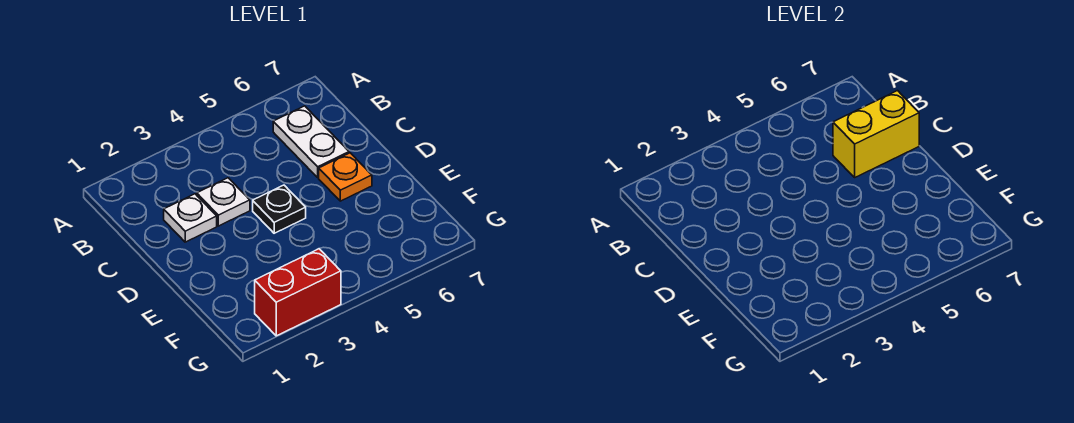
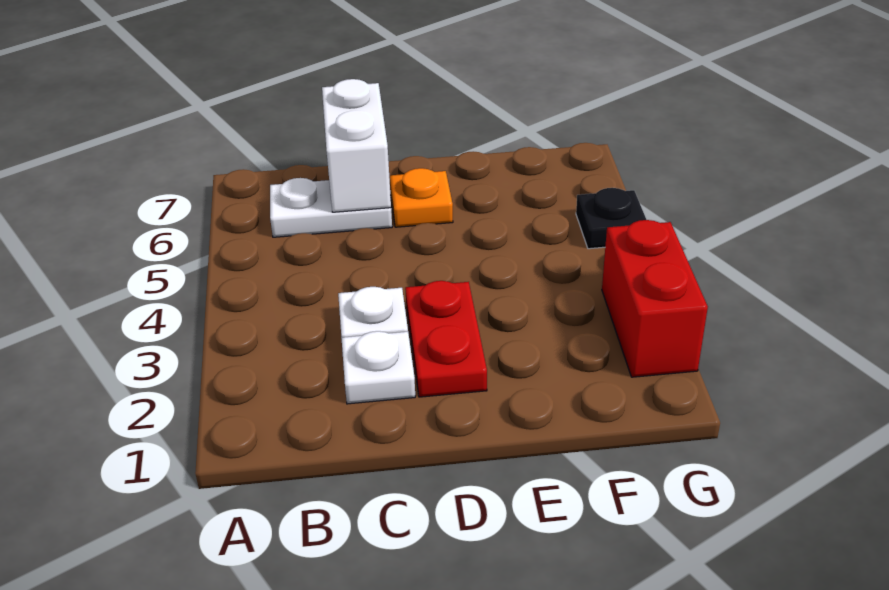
yellow brick C6:C7 level 2 -> white brick C6:C7 level 2
none -> red plate D2:D3 level 1
black plate D4 level 1 -> black plate G5 level 1

